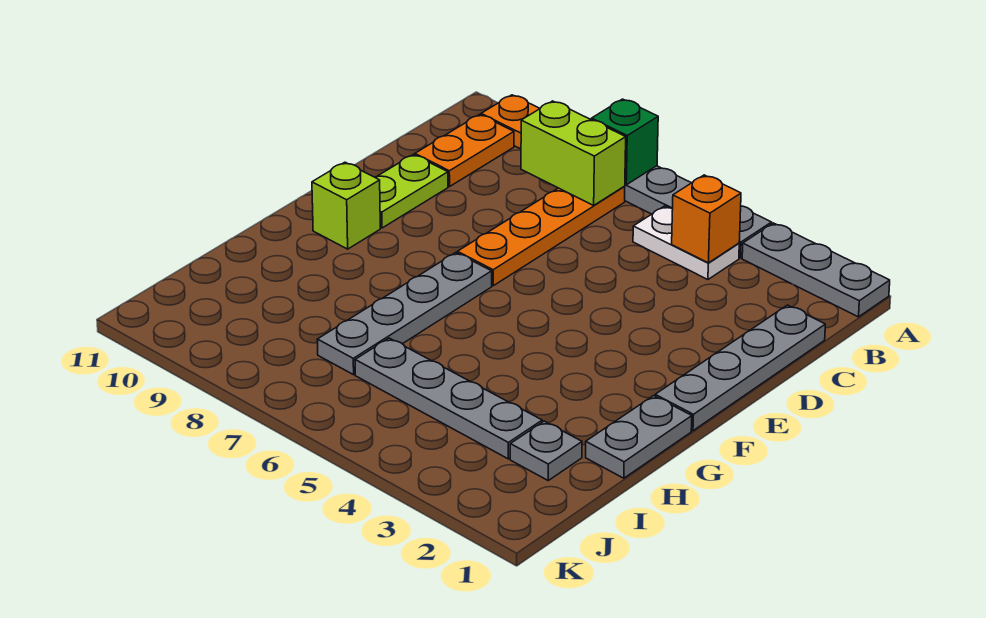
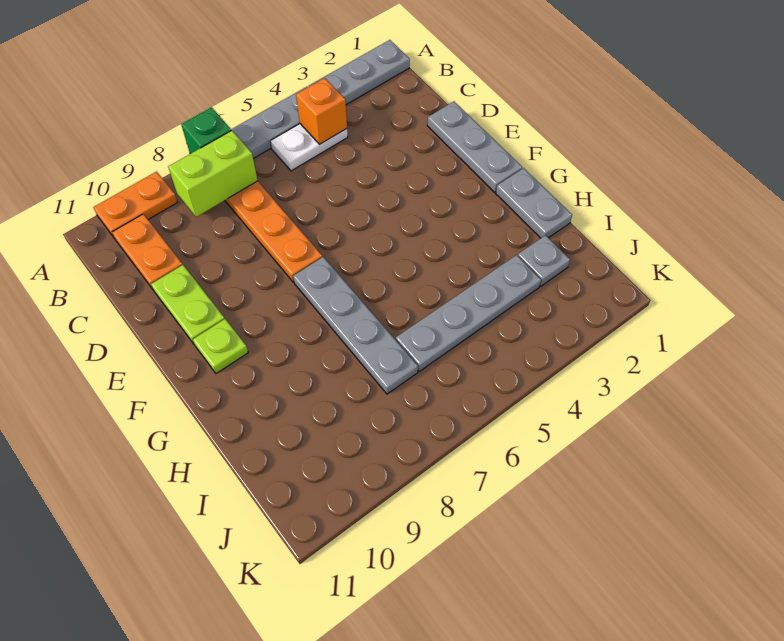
grey plate C1:F1 level 1 -> grey plate D1:F1 level 1
lime brick F10 level 1 -> lime plate F10 level 1

